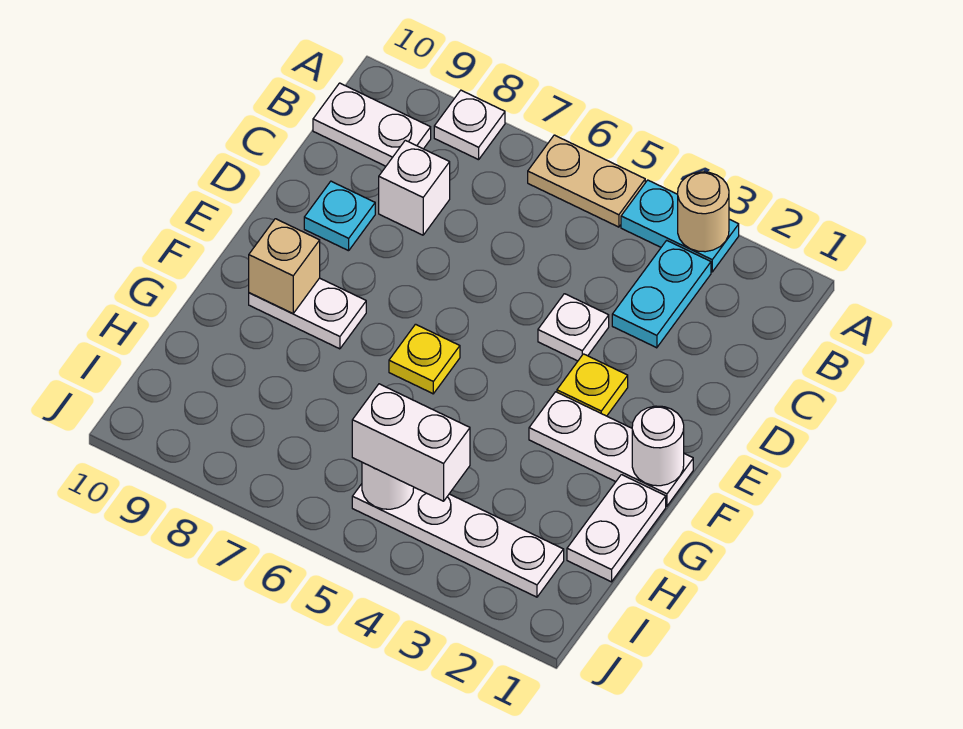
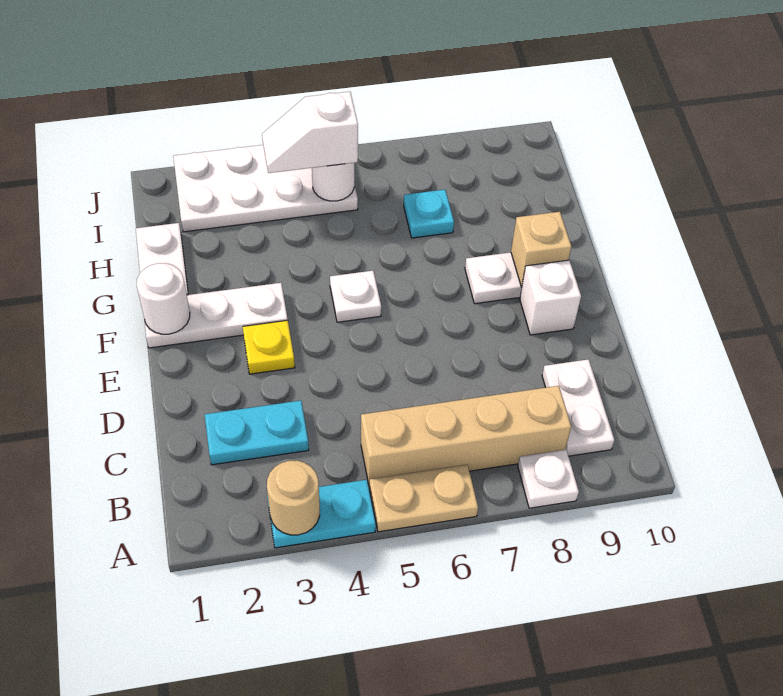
cyan plate B3:C3 level 1 -> cyan plate C2:C3 level 1
none -> tan brick B5:B8 level 1
white plate B9:B10 level 1 -> white plate B9:C9 level 1
white brick C8 level 1 -> white brick E9 level 1
white plate D4 level 1 -> white plate F5 level 1
cyan plate D9 level 1 -> cyan plate H7 level 1
yellow plate F6 level 1 -> none
white plate I2:I5 level 1 -> white plate I2:J5 level 1
white brick I4:I5 level 3 -> white slope I4:I5 level 3 top 5

